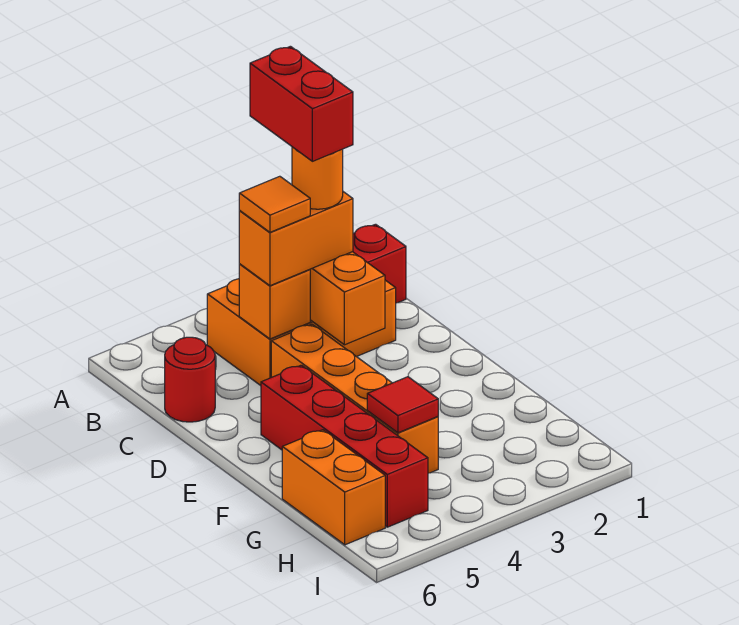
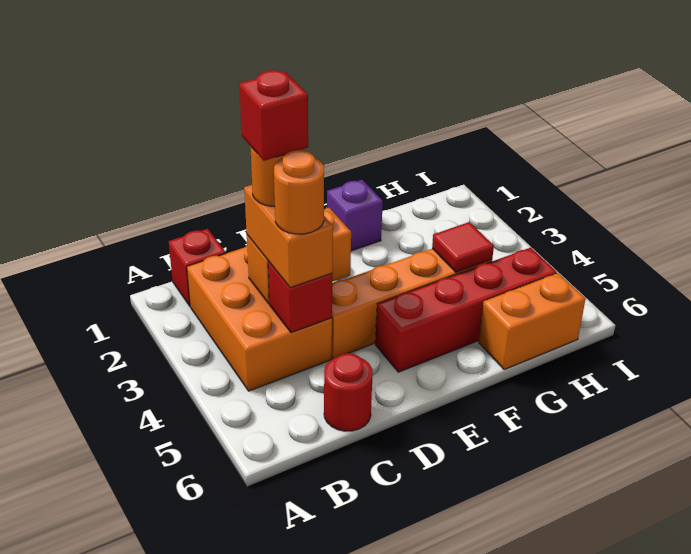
red brick B3:C3 level 5 -> red brick C3 level 5
orange brick C4 level 2 -> red brick C4 level 2
orange tile C4 level 4 -> orange round brick C4 level 4
none -> purple brick F1 level 1

